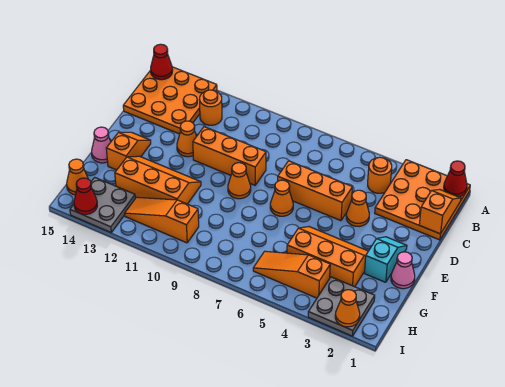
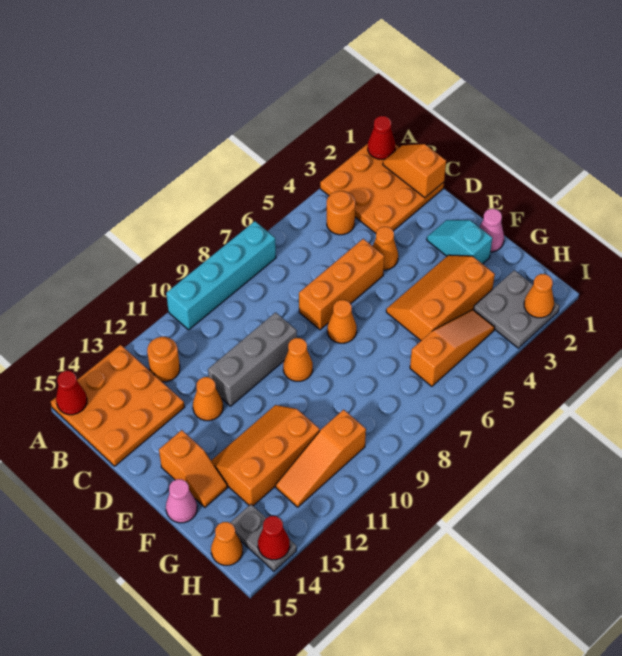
none -> cyan brick A7:A10 level 1
orange brick D9:D11 level 1 -> grey brick D9:D11 level 1
orange slope E14:F14 level 1 top F -> orange slope E14:F14 level 1 top E
orange slope H4:H6 level 1 top 4 -> orange slope H4:H6 level 1 top 6
grey plate H13:I14 level 1 -> grey plate H14:I14 level 1

